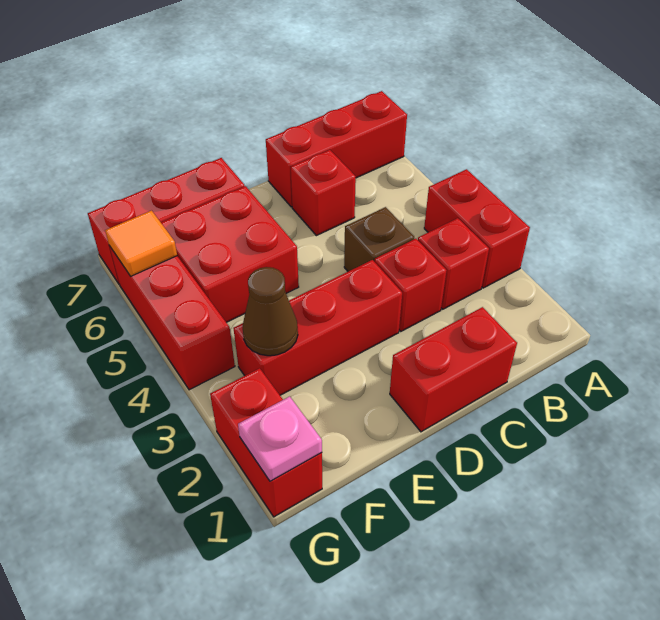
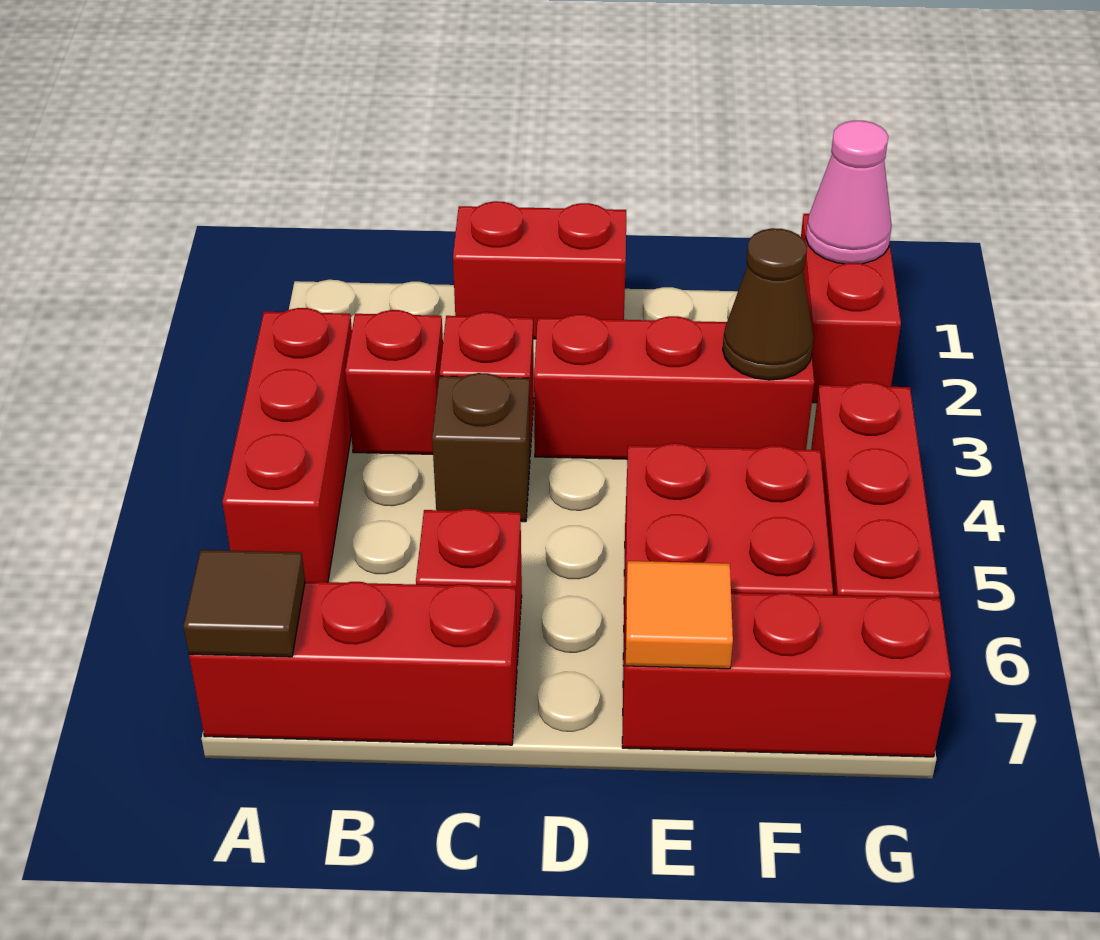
red brick A3:A4 level 1 -> red brick A3:A5 level 1
none -> brown tile A7 level 2
pink plate G1 level 2 -> pink cone G1 level 2
orange tile G6 level 2 -> orange tile E7 level 2

